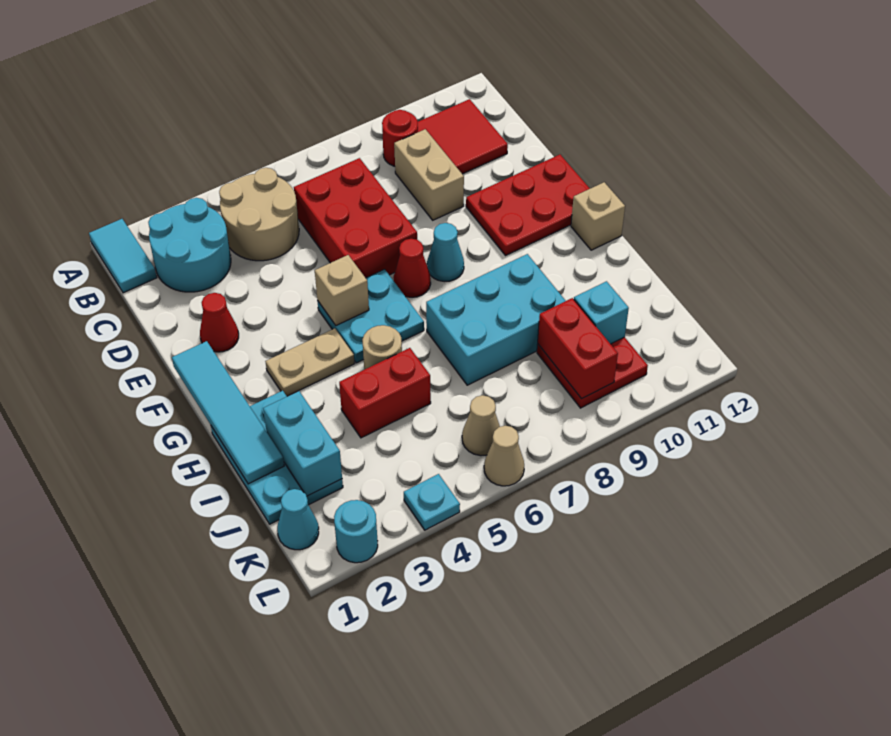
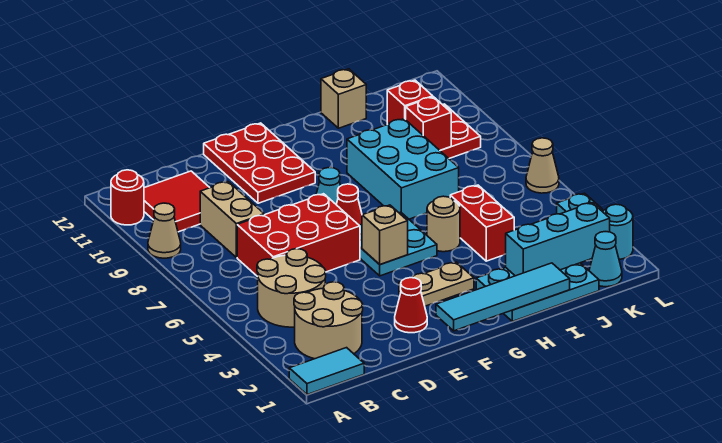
cyan round brick B2:C3 level 1 -> tan round brick B2:C3 level 1
red round brick B9 level 1 -> red round brick A11 level 1
tan brick C9:D9 level 1 -> tan brick C8:C9 level 1
tan plate G3:G4 level 1 -> tan plate F3:G3 level 1
tan brick G12 level 1 -> tan brick I12 level 1
cyan brick I2:J2 level 2 -> cyan brick I2:K2 level 2
red brick J9:K9 level 2 -> red brick J9 level 2
cyan brick J10 level 2 -> red brick J10 level 2
tan cone K6 level 1 -> tan cone A9 level 1

